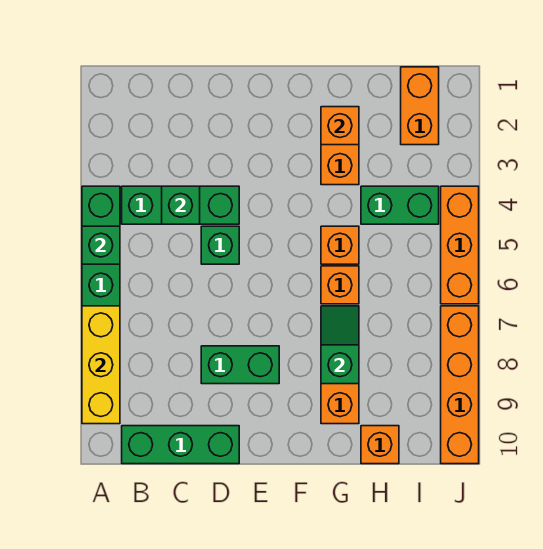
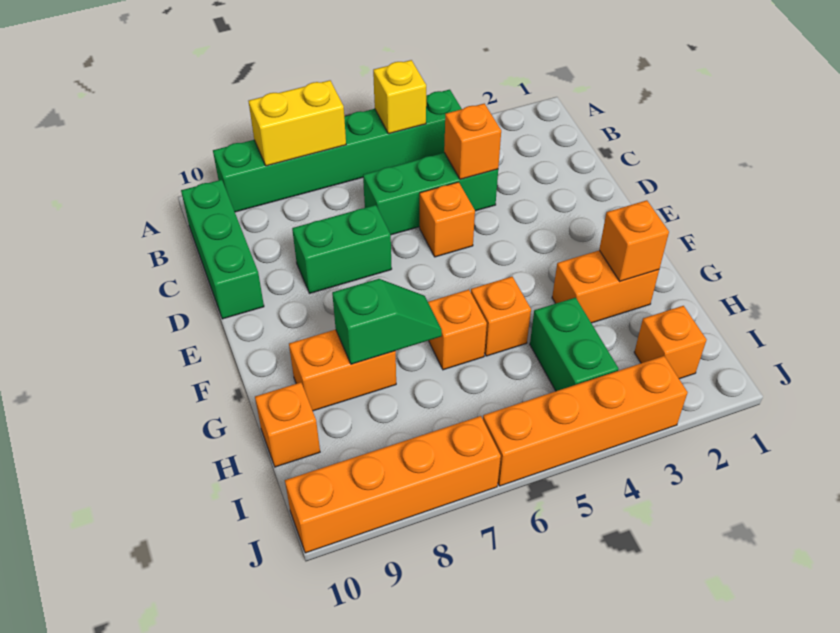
green brick A5 level 2 -> yellow brick A5 level 2
yellow brick A7:A9 level 2 -> yellow brick A7:A8 level 2
green brick B4:D4 level 1 -> green brick C4:C6 level 1
green brick C4 level 2 -> orange brick C4 level 2
green brick D5 level 1 -> orange brick D5 level 1
green brick D8:E8 level 1 -> green brick D7:D8 level 1
orange brick I1:I2 level 1 -> orange brick I2 level 1
orange brick J4:J6 level 1 -> orange brick J3:J6 level 1

